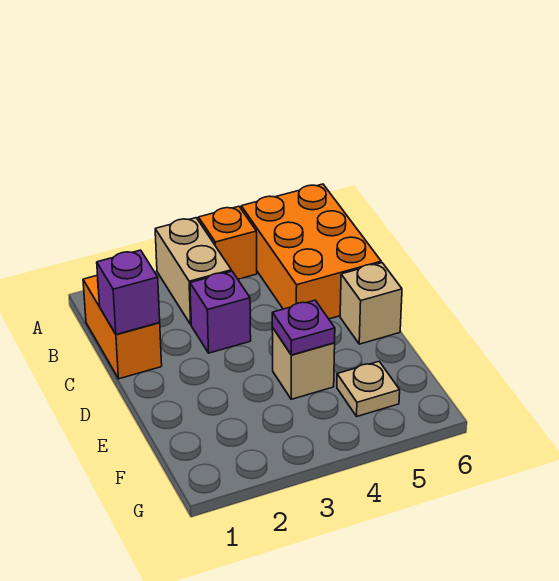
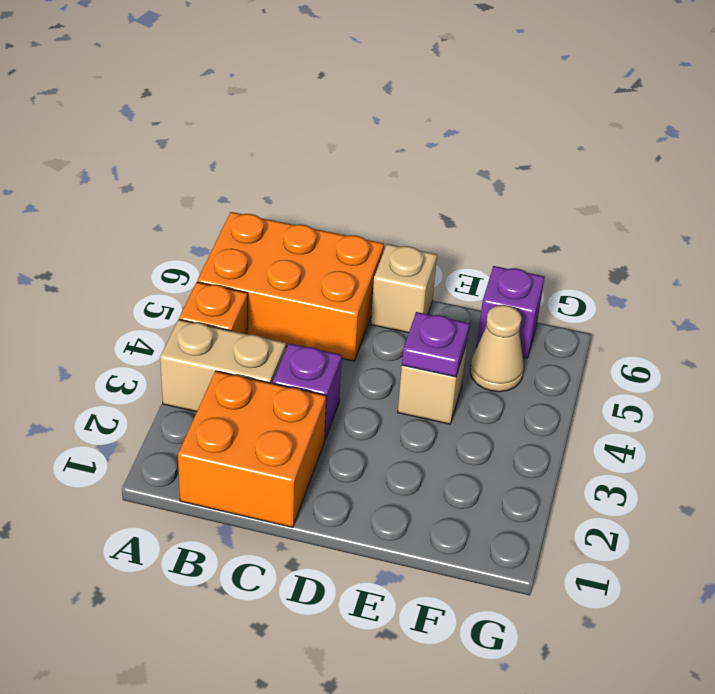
orange brick B1:C1 level 1 -> orange brick B1:C2 level 1
purple brick C1 level 2 -> purple brick F6 level 1
tan plate F5 level 1 -> tan cone F5 level 1

